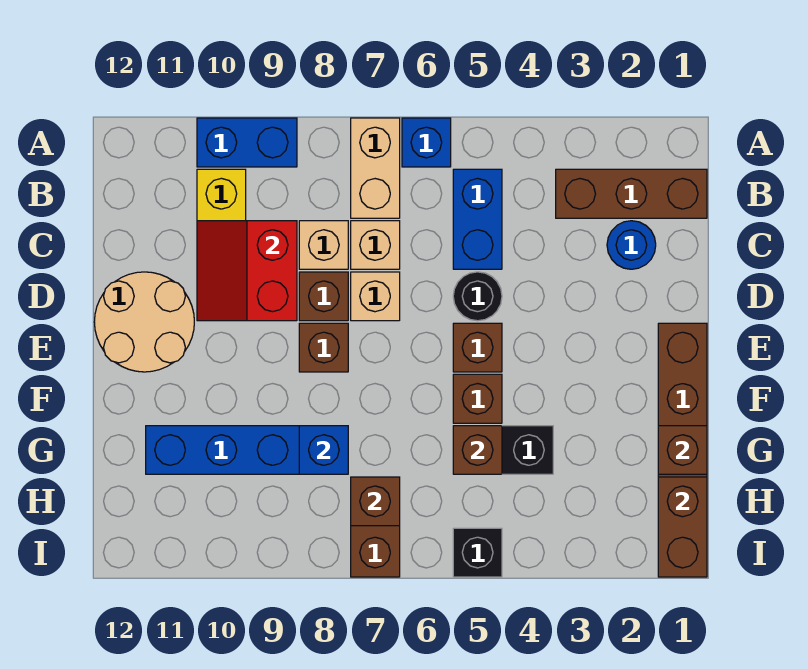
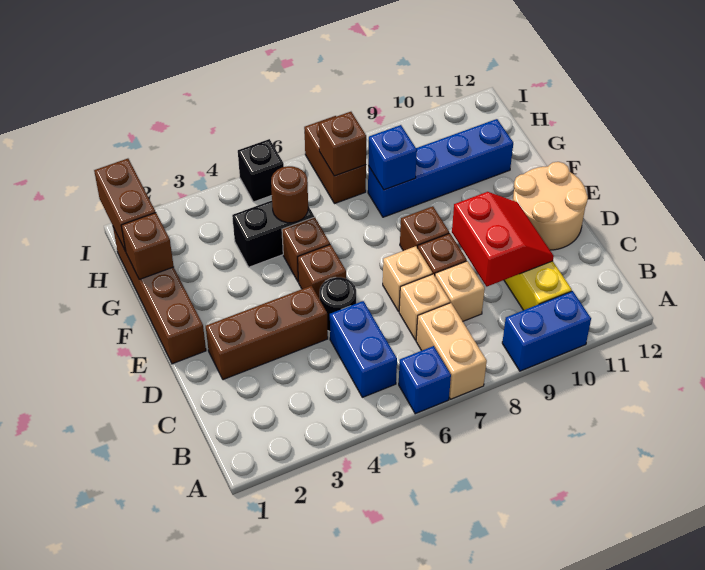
brown brick B1:B3 level 1 -> brown brick D2:D4 level 1
blue round brick C2 level 1 -> none
brown brick G5 level 2 -> brown round brick G5 level 2

